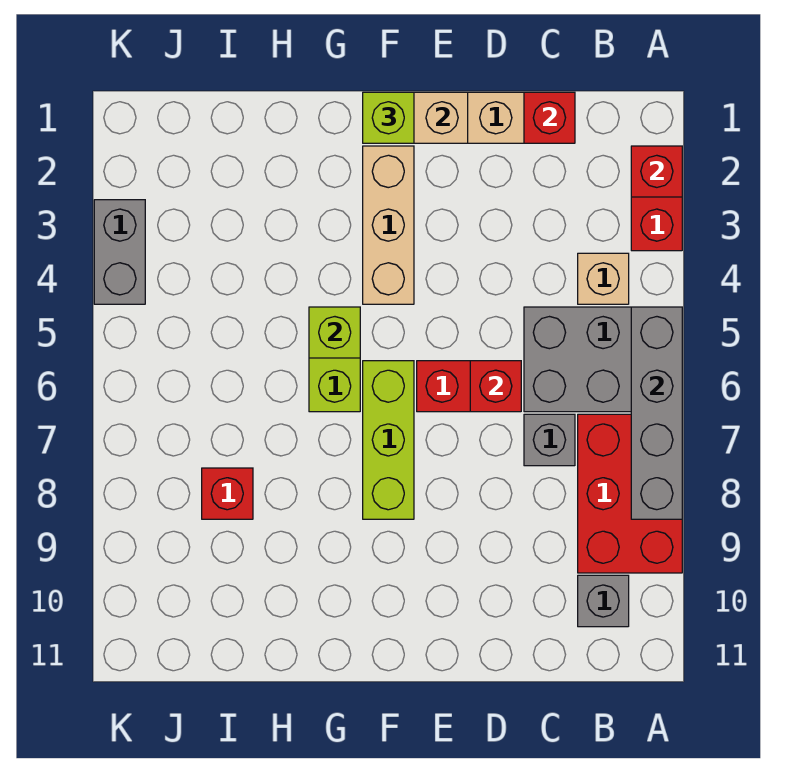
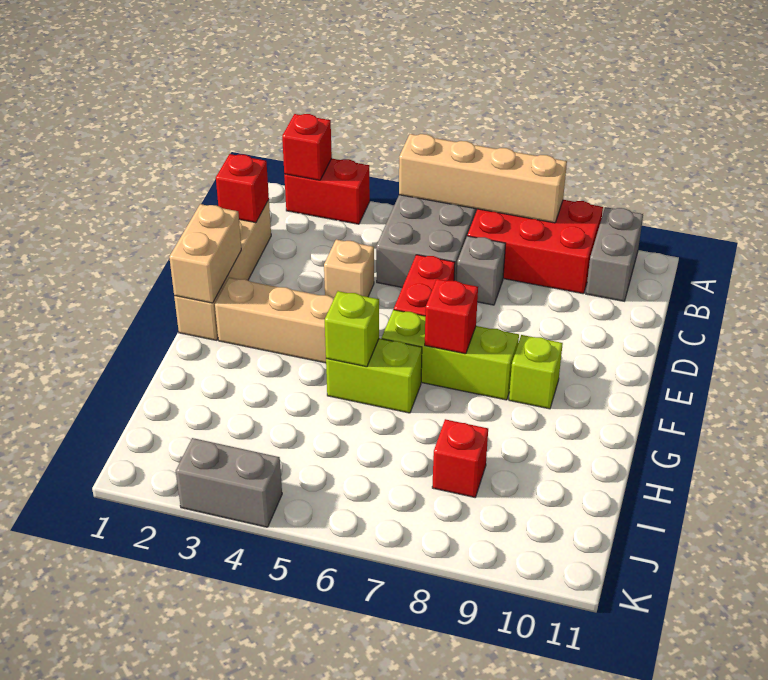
grey brick A5:A8 level 2 -> tan brick A5:A8 level 2
tan brick B4 level 1 -> tan brick D4 level 1
grey brick B10 level 1 -> grey brick A10:B10 level 1
red brick D6 level 2 -> red brick F7 level 2
lime brick F1 level 3 -> lime brick F9 level 1

